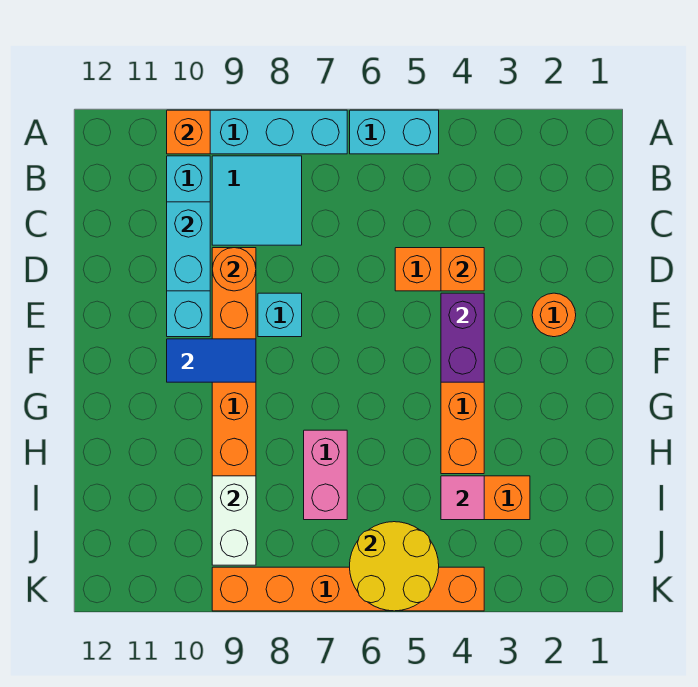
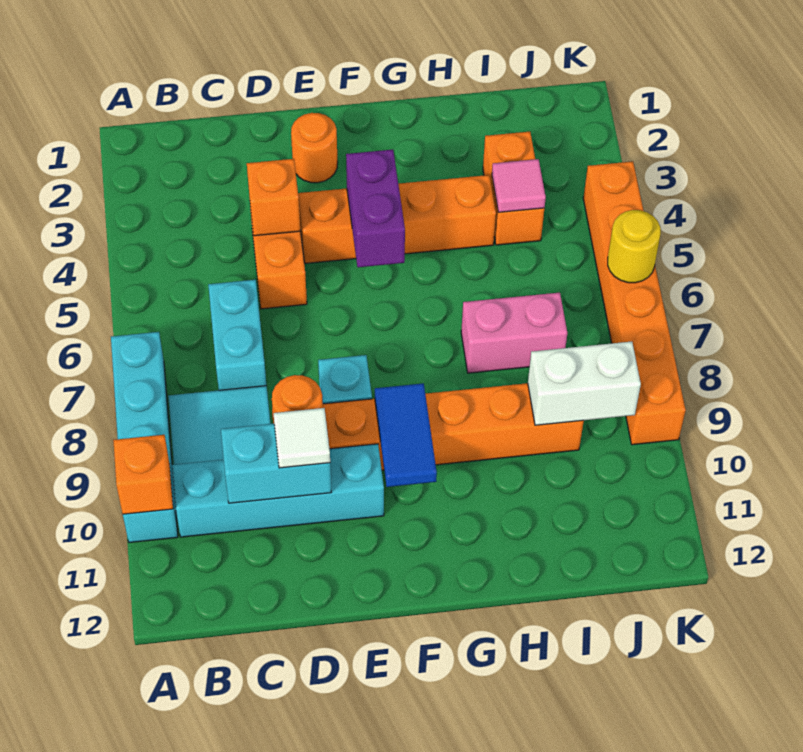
cyan brick A5:A6 level 1 -> cyan brick C6:C7 level 1
none -> white tile D10 level 3
purple brick E4:F4 level 2 -> purple brick F4:F5 level 2
yellow round brick J5:K6 level 2 -> yellow round brick K6 level 2

